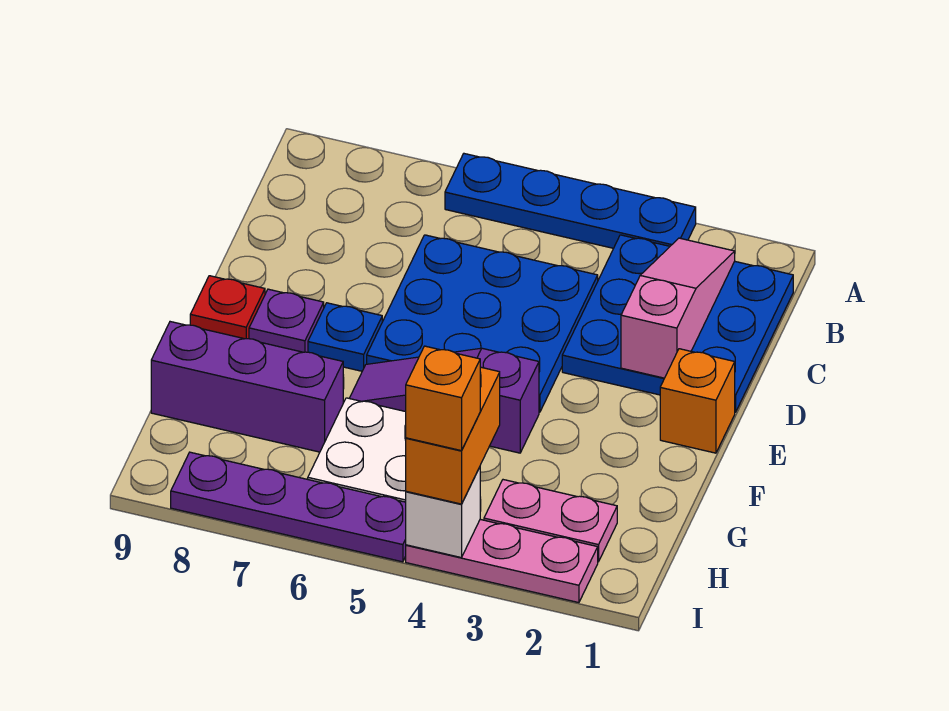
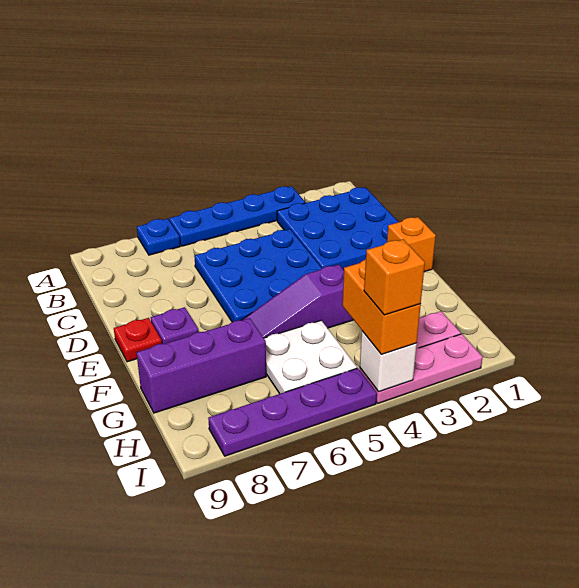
pink slope B2:D2 level 2 top D -> none
blue plate E7 level 1 -> blue plate A7 level 1

